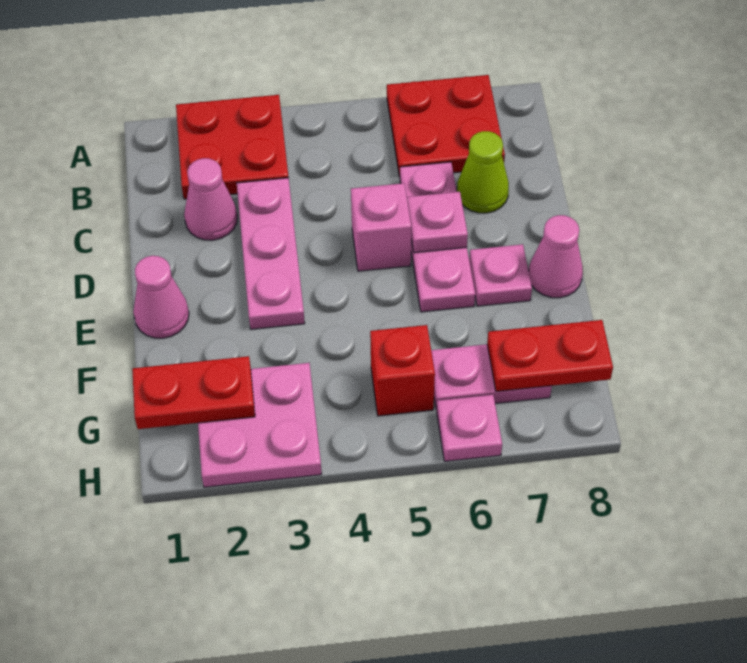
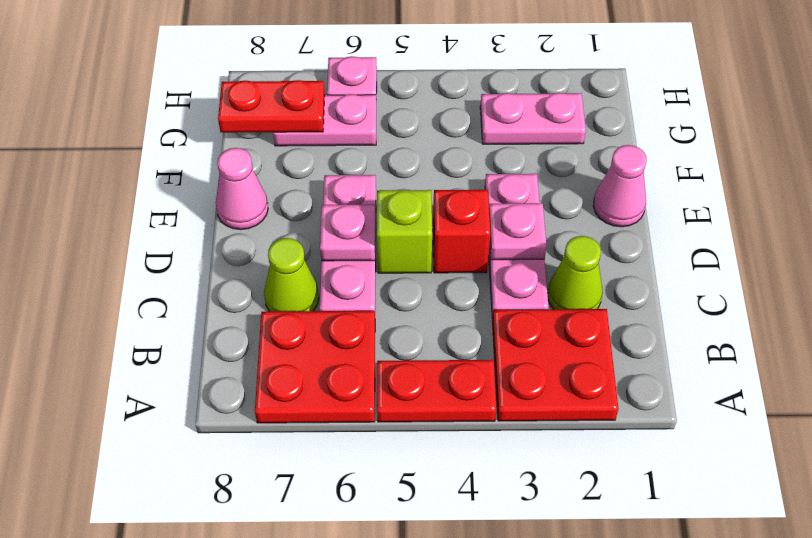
pink cone C2 level 1 -> lime cone C2 level 1
pink brick D5 level 1 -> lime brick D5 level 1
pink plate E7 level 1 -> pink plate D3 level 2
red plate G1:G2 level 2 -> red plate A4:A5 level 1
pink plate G2:H3 level 1 -> pink plate G2:G3 level 1
red brick G5 level 1 -> red brick D4 level 1

